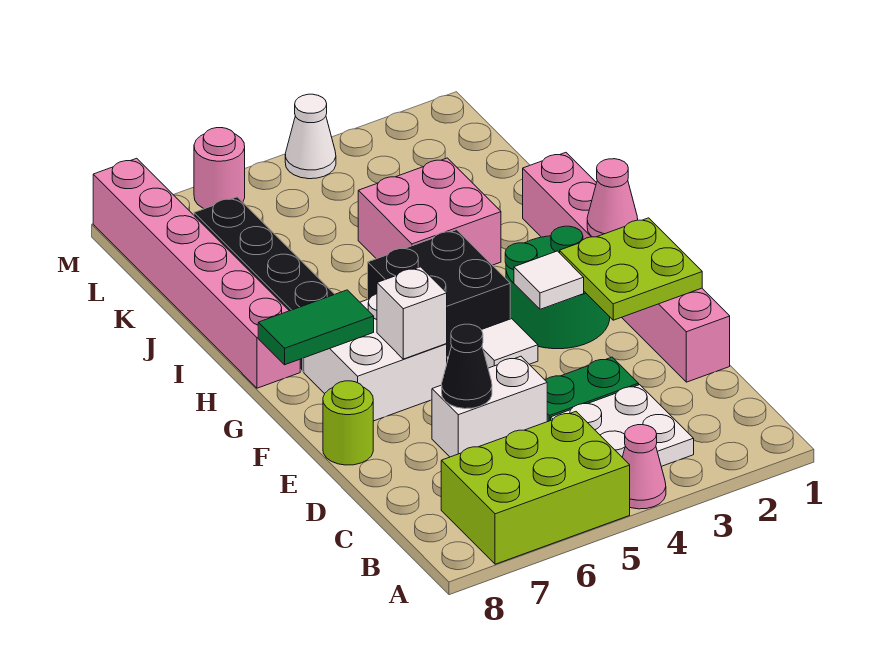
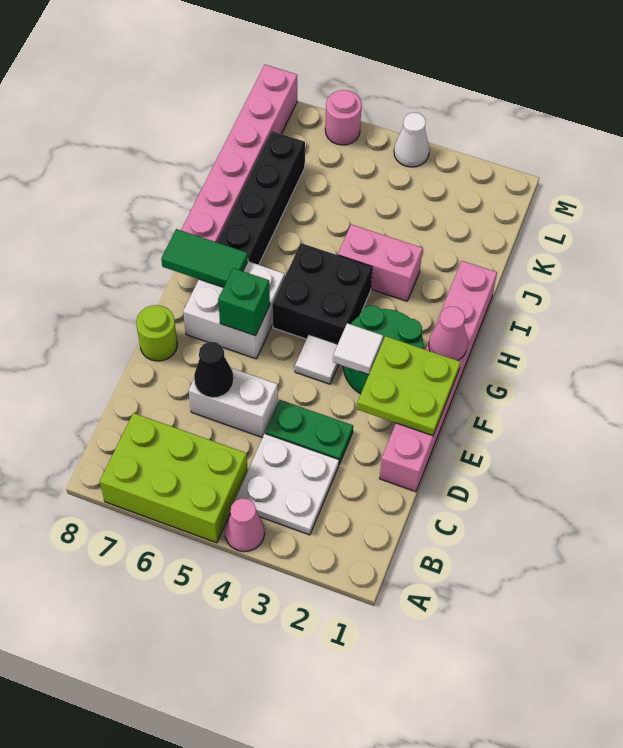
white brick F6 level 2 -> green brick F6 level 2
pink brick I3:J4 level 1 -> pink brick I3:I4 level 1

